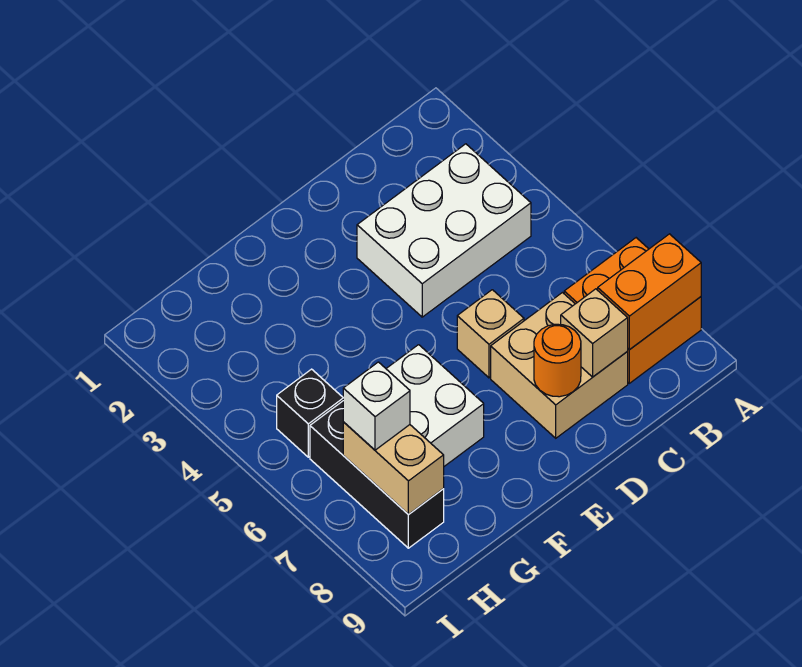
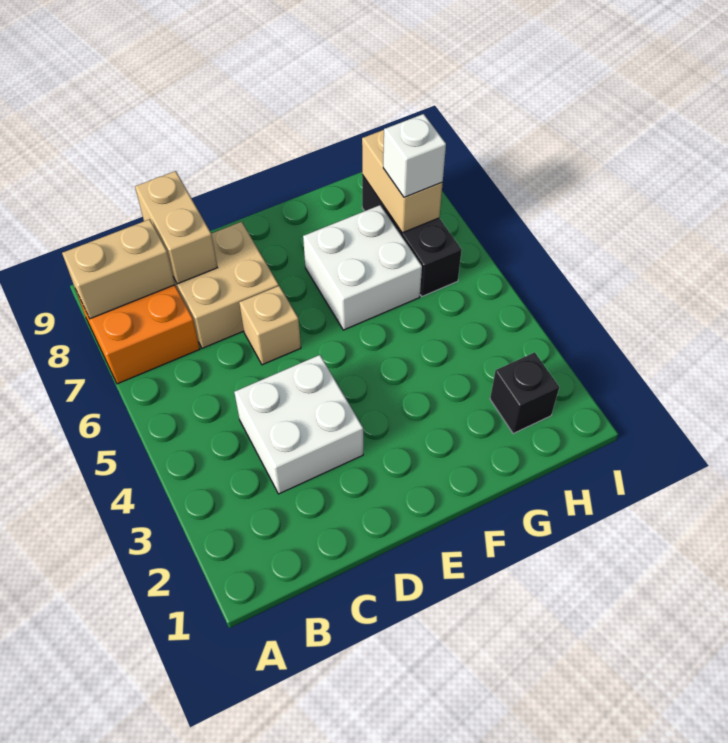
orange brick A8:B8 level 2 -> tan brick A8:B8 level 2
white brick B3:D4 level 1 -> white brick C3:D4 level 1
tan brick C8 level 2 -> tan brick C8:C9 level 2
orange round brick D8 level 2 -> none
black brick H5 level 1 -> black brick H2 level 1

